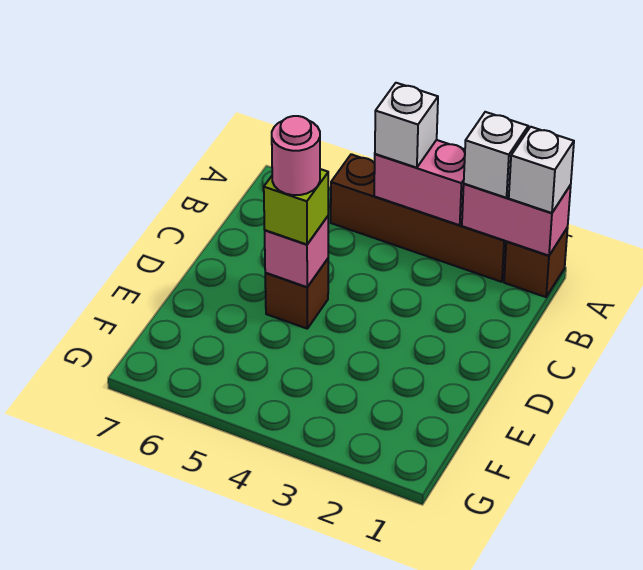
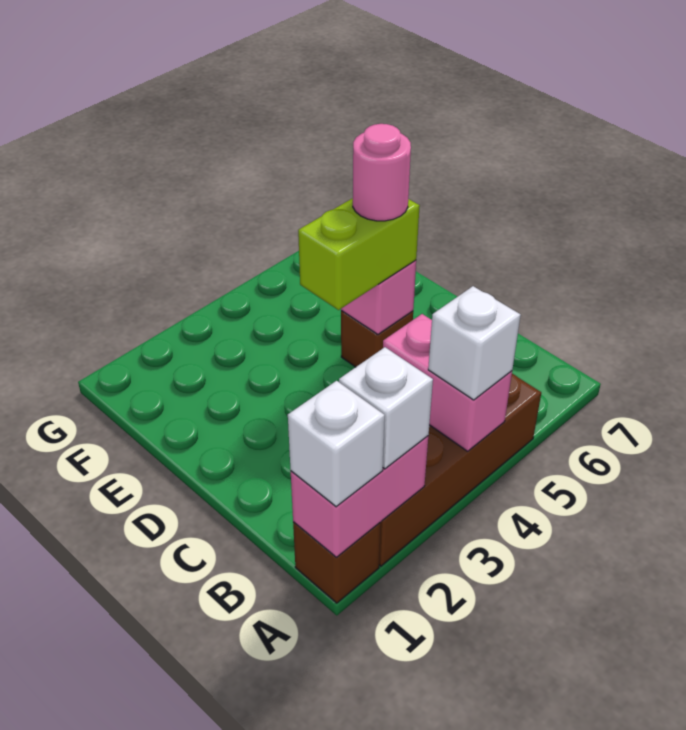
pink brick A3:A4 level 2 -> pink brick A4:B4 level 2
lime brick D5 level 3 -> lime brick D4:D5 level 3

